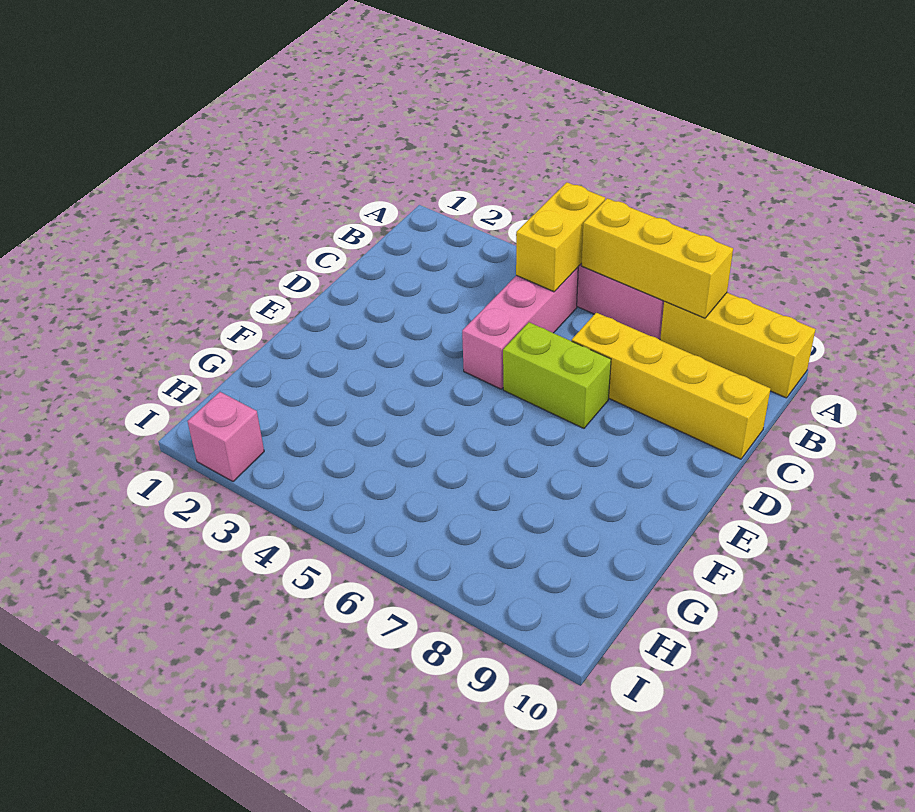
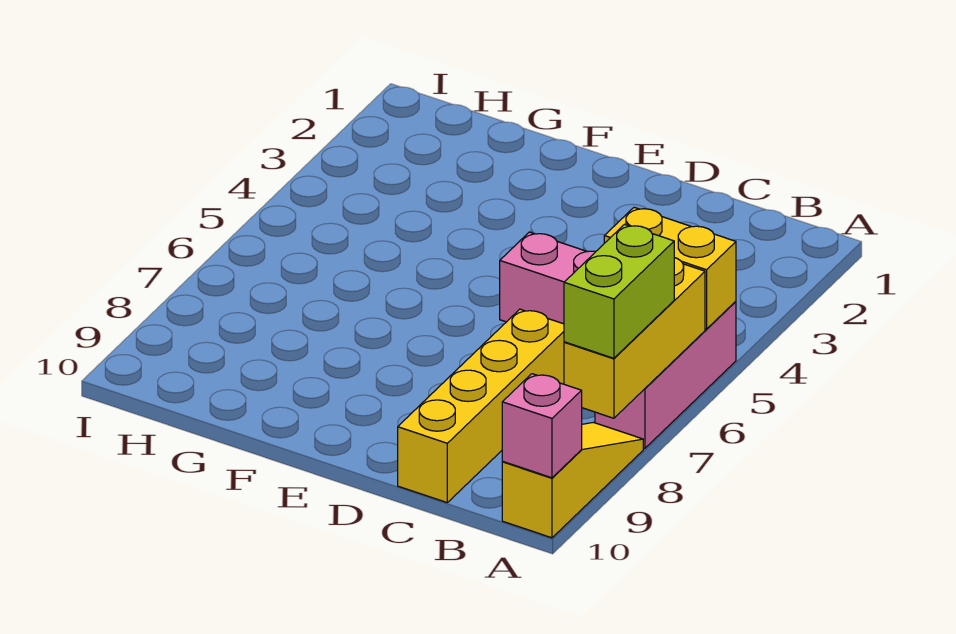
yellow brick A8:A10 level 1 -> yellow slope A8:A10 level 1 top 10
lime brick D6:D7 level 1 -> lime brick A7:A8 level 3
pink brick I2 level 1 -> pink brick A10 level 2

